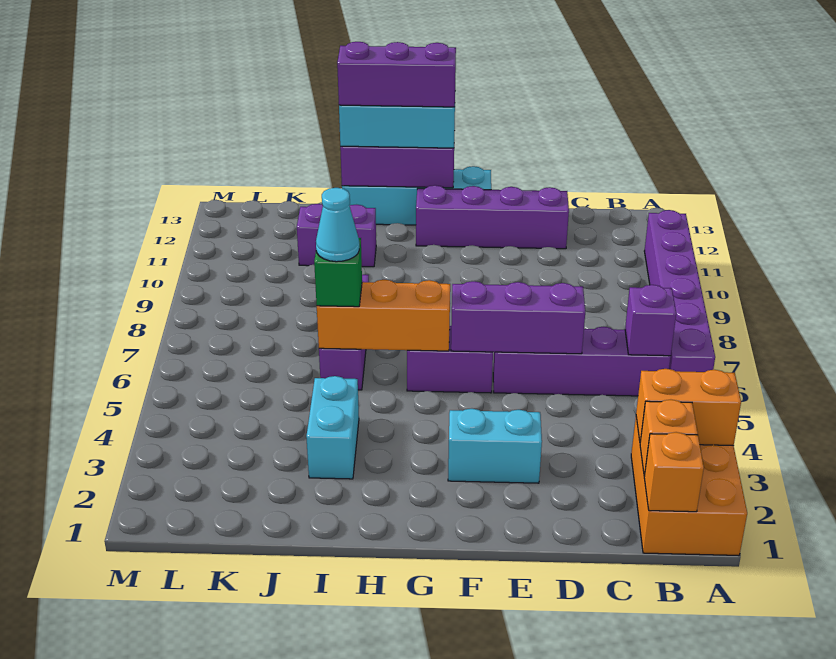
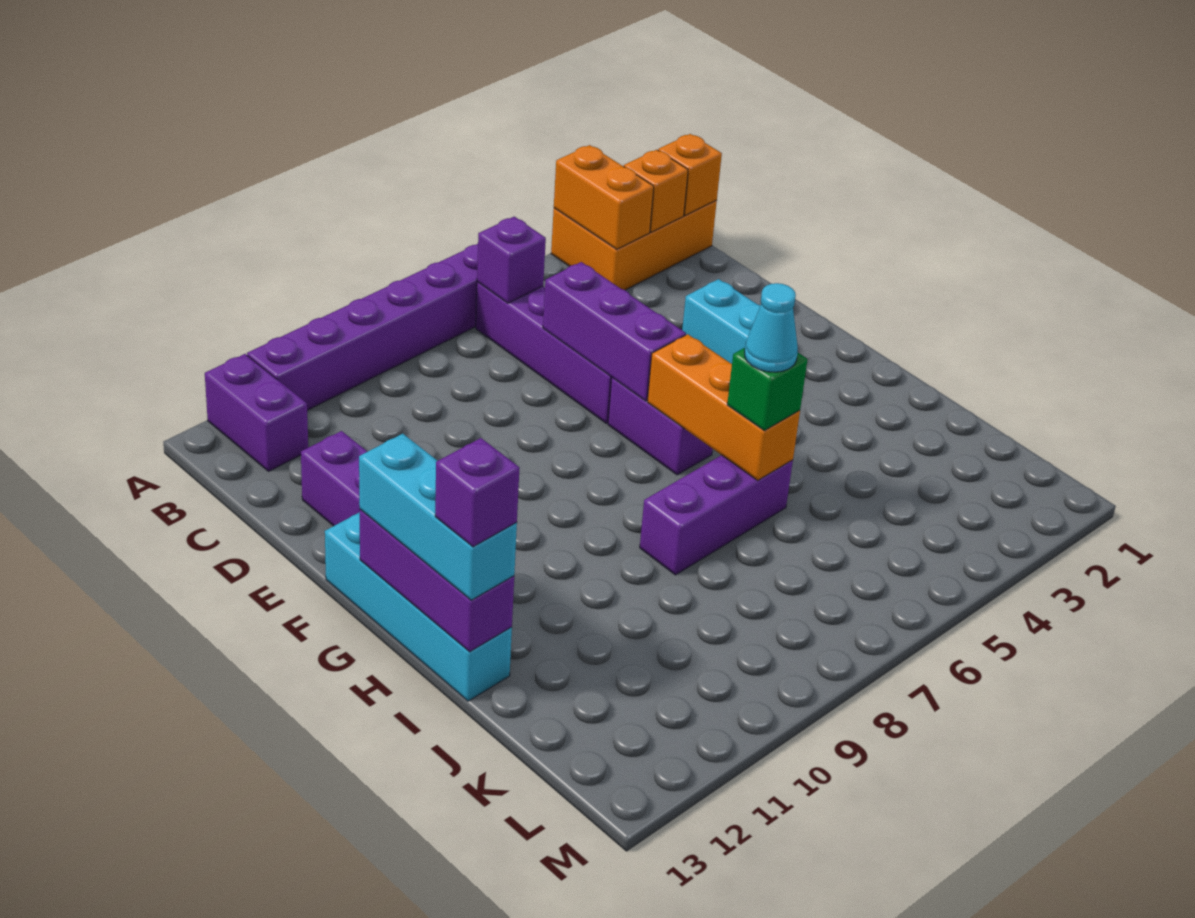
purple brick G13:I13 level 4 -> purple brick I13 level 4
cyan brick I3:I4 level 1 -> none
purple brick I11:J11 level 1 -> purple brick A12:B12 level 1

